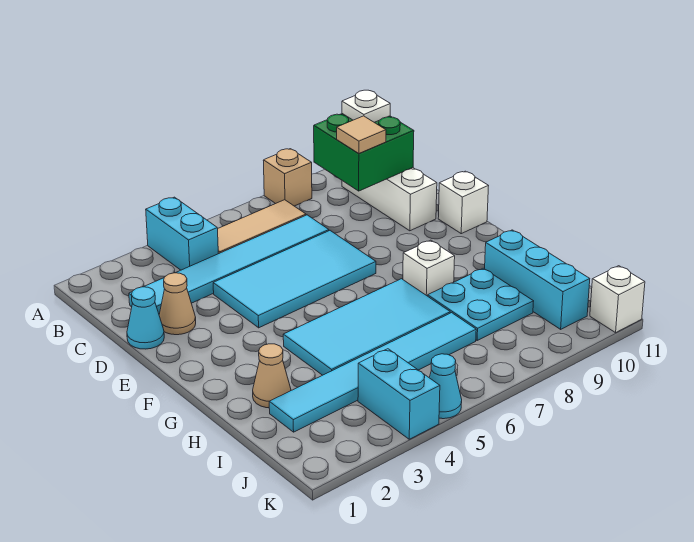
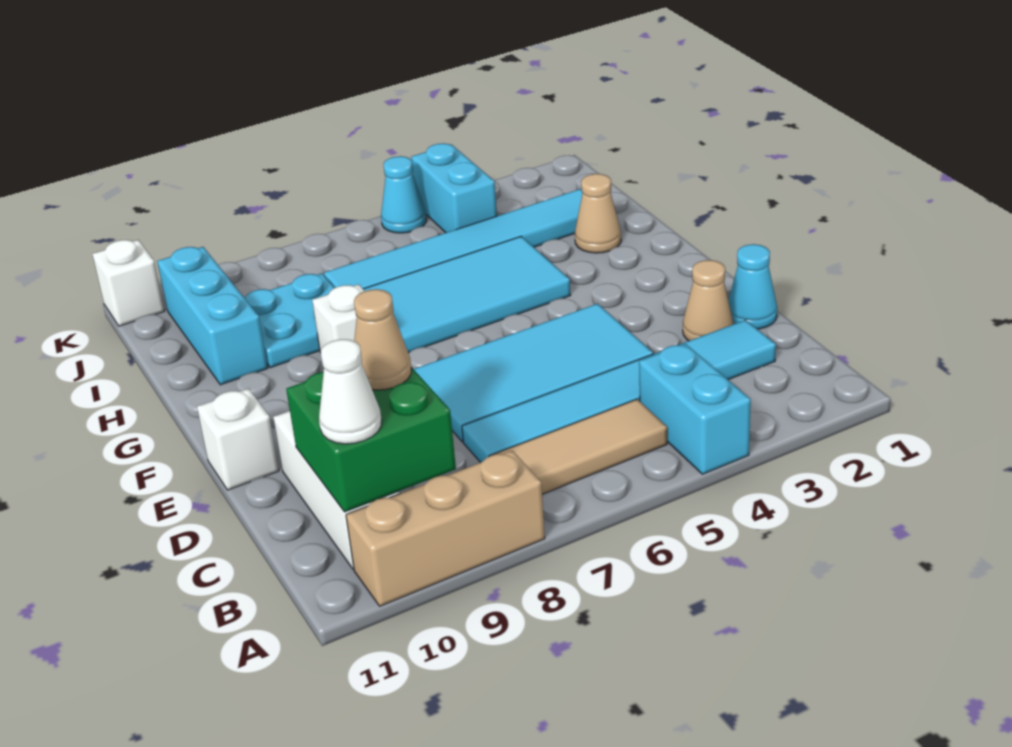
tan brick A8 level 1 -> tan brick A8:A10 level 1
white plate B10 level 3 -> white cone B10 level 3
tan tile C9 level 3 -> tan cone C9 level 3

